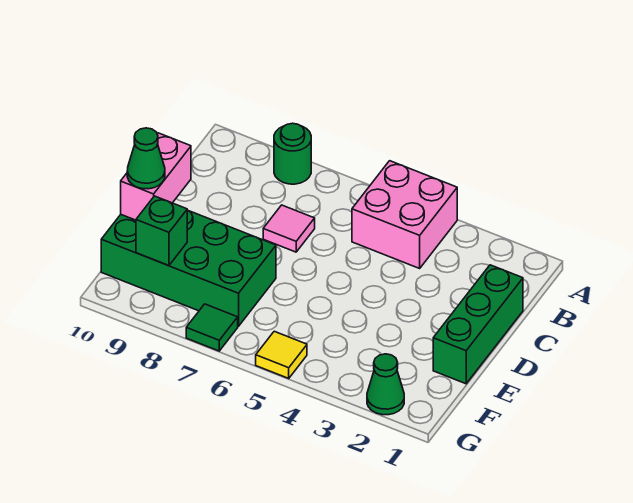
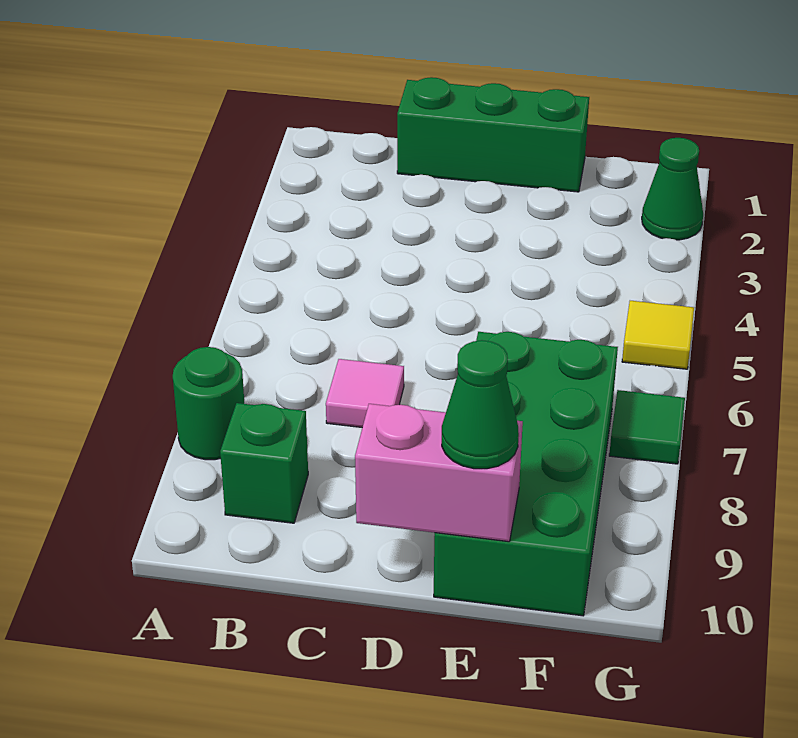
pink brick A4:B5 level 1 -> none
green brick F9 level 2 -> green brick B9 level 1

